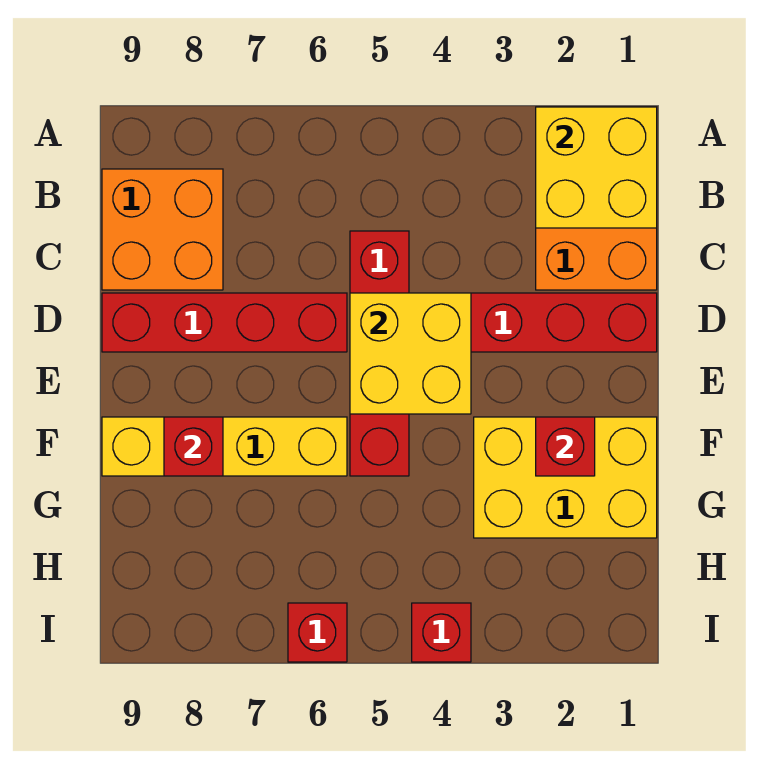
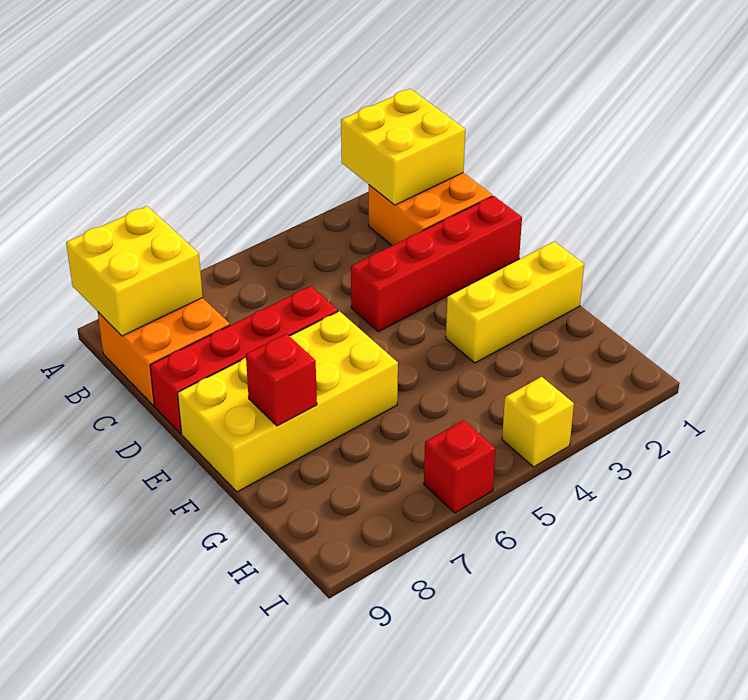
red brick C5:F5 level 1 -> none
yellow brick D4:E5 level 2 -> yellow brick A8:B9 level 2
yellow brick F1:G3 level 1 -> yellow brick F1:F3 level 1
red brick F2 level 2 -> none
yellow brick F6:F9 level 1 -> yellow brick E6:F9 level 1
red brick I4 level 1 -> yellow brick I4 level 1

